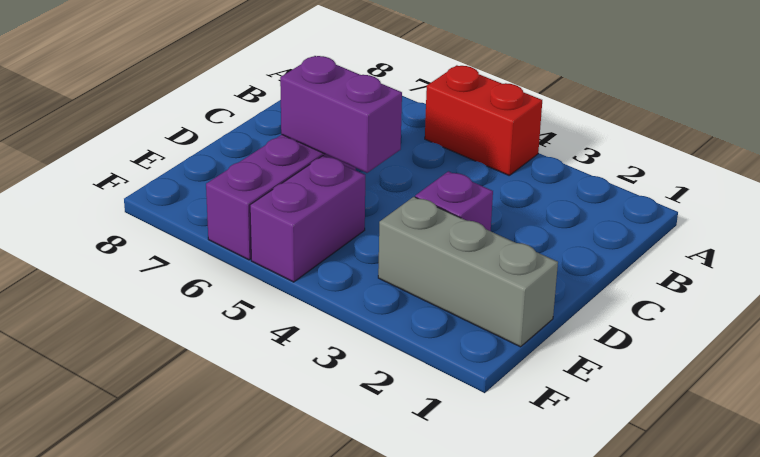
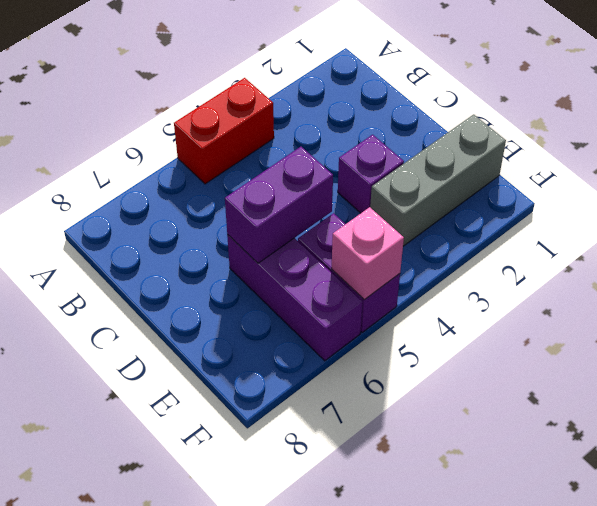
none -> pink brick F5 level 2

